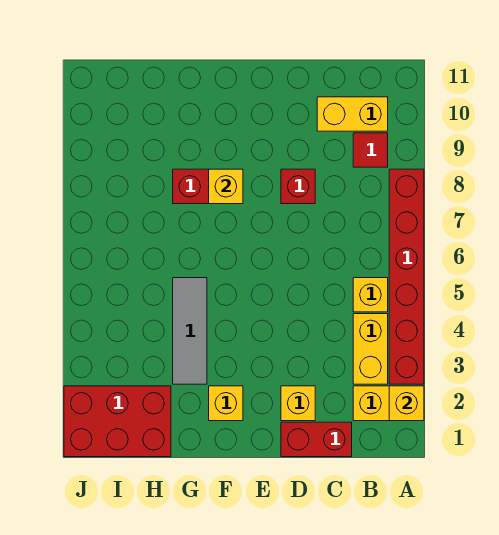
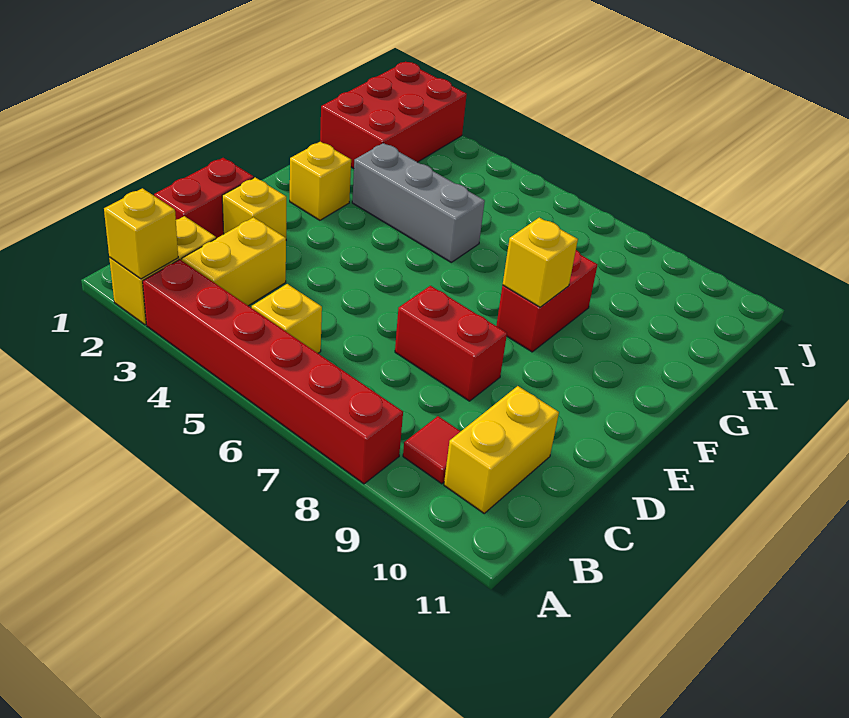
yellow brick B3:B4 level 1 -> yellow brick B3:C3 level 1
red brick D8 level 1 -> red brick D7:D8 level 1
grey tile G3:G5 level 1 -> grey brick G3:G5 level 1

